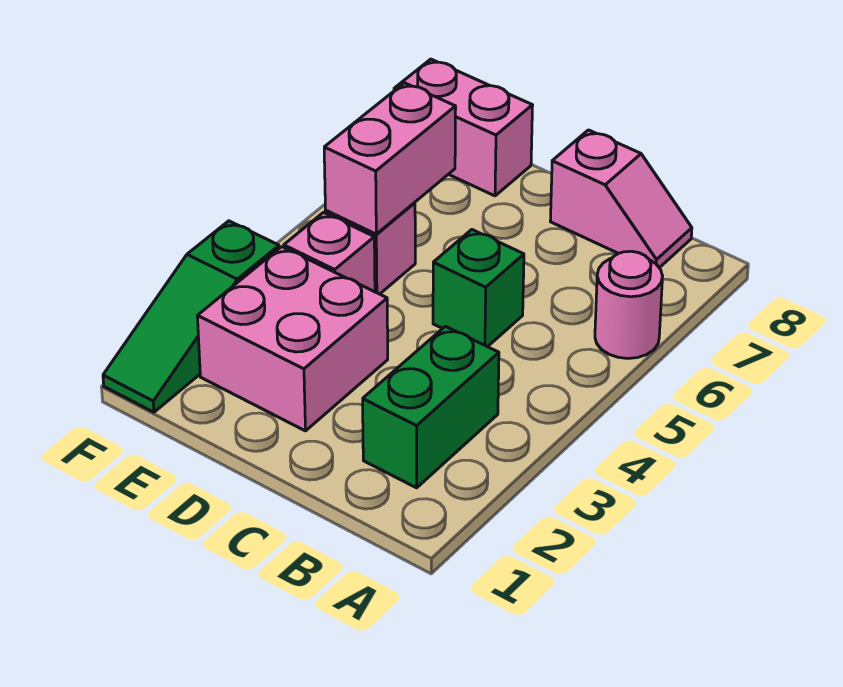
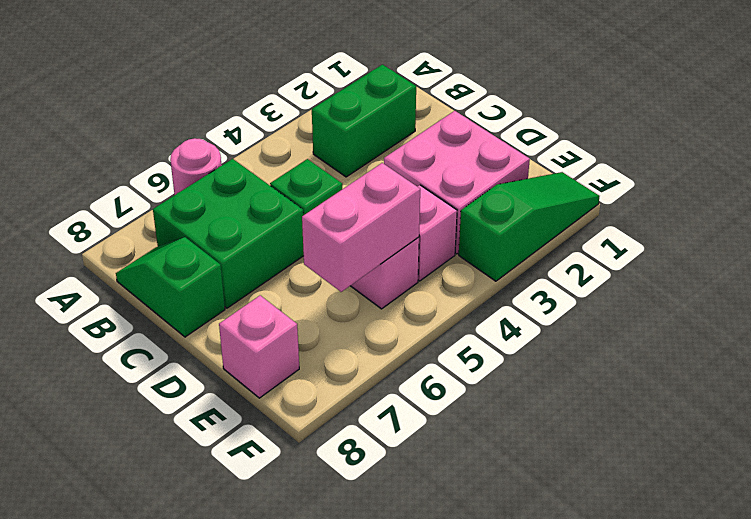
none -> green brick B6:C7 level 1
pink slope B8:C8 level 1 top C -> green slope B8:C8 level 1 top C
pink brick E8:F8 level 1 -> pink brick E8 level 1

